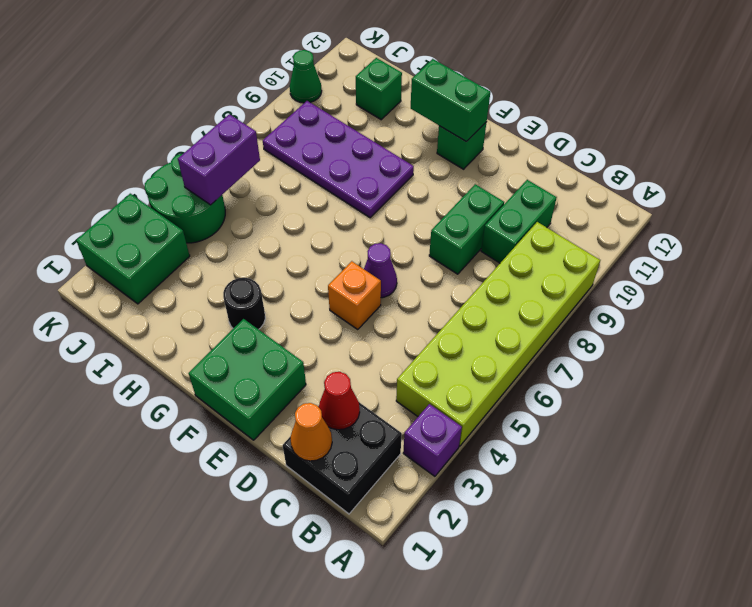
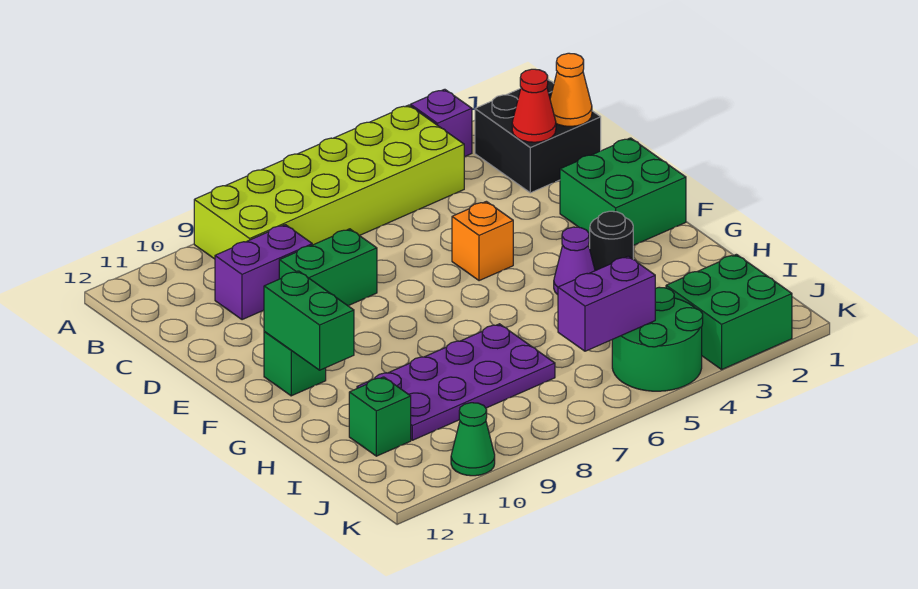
green brick C9:C10 level 1 -> purple brick C9:C10 level 1
purple cone E6 level 1 -> purple cone G4 level 1
purple plate G8:J9 level 1 -> purple plate H7:I10 level 1

